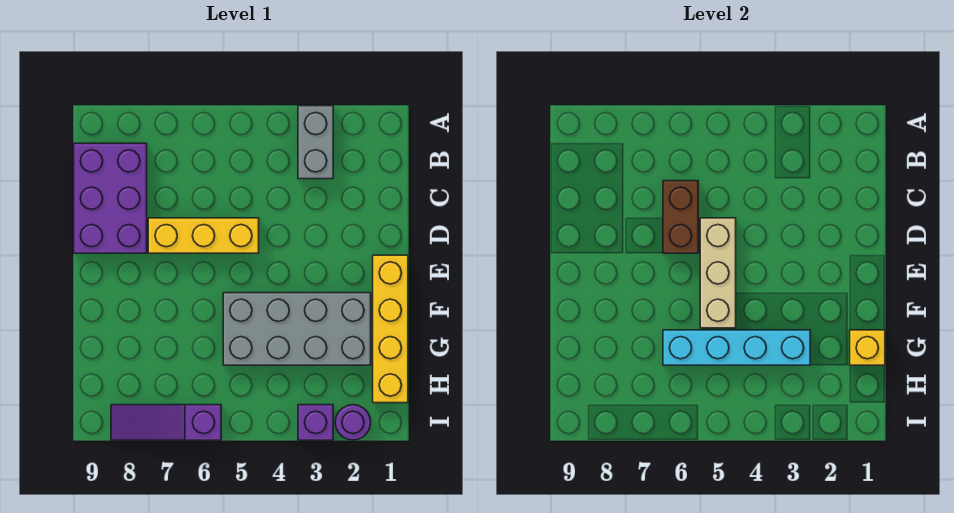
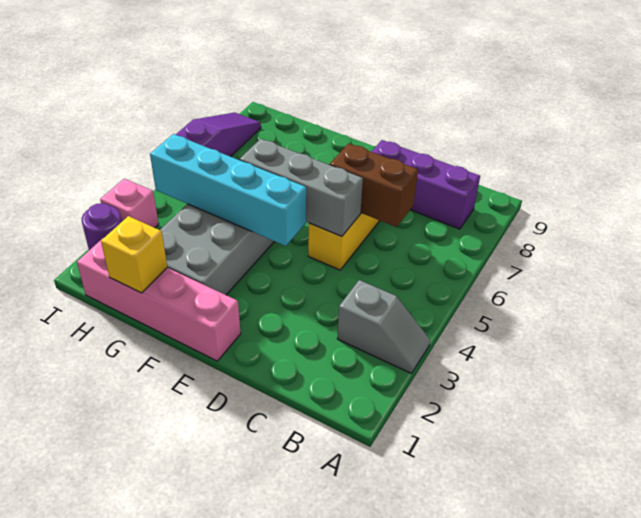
grey brick A3:B3 level 1 -> grey slope A3:B3 level 1 top B
purple brick B8:D9 level 1 -> purple brick B8:D8 level 1
tan brick D5:F5 level 2 -> grey brick D5:F5 level 2
yellow brick E1:H1 level 1 -> pink brick E1:H1 level 1
cyan brick G3:G6 level 2 -> cyan brick E4:H4 level 2
purple brick I3 level 1 -> pink brick I3 level 1

